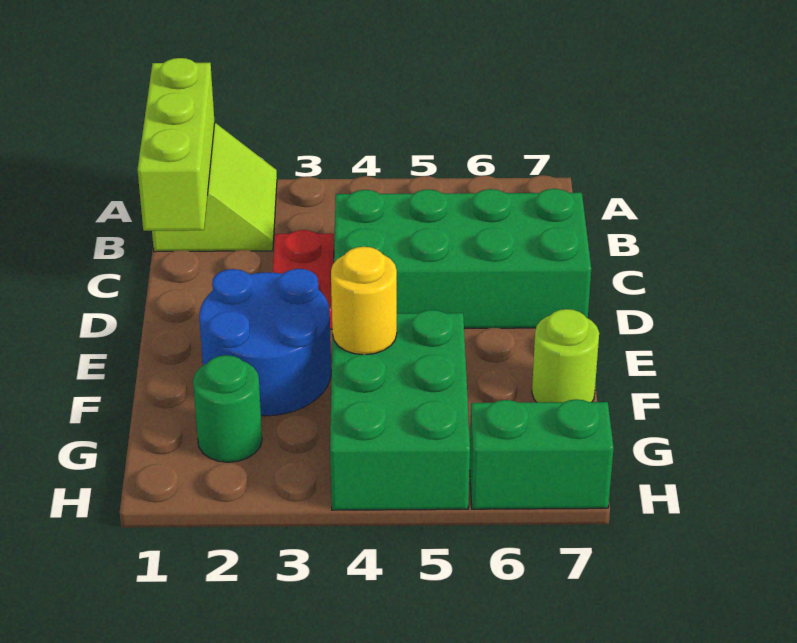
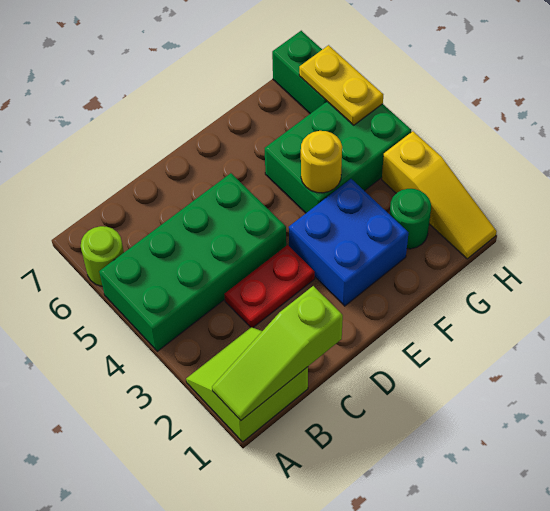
lime brick A1:C1 level 2 -> lime slope A1:C1 level 2 top C
green brick C4:D7 level 1 -> green brick A4:D5 level 1
blue round brick E2:F3 level 1 -> blue brick E2:F3 level 1
lime round brick F7 level 1 -> lime round brick A6 level 1
none -> yellow slope H1:H3 level 1 top 3
none -> yellow plate H5:H6 level 2

